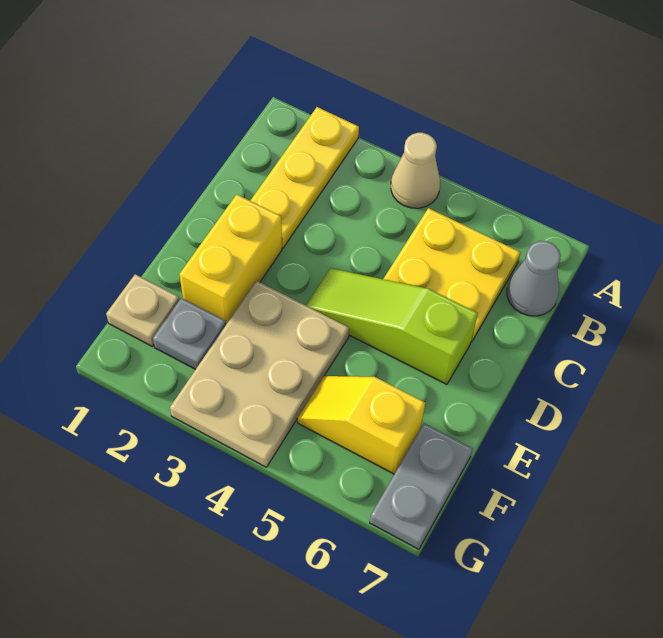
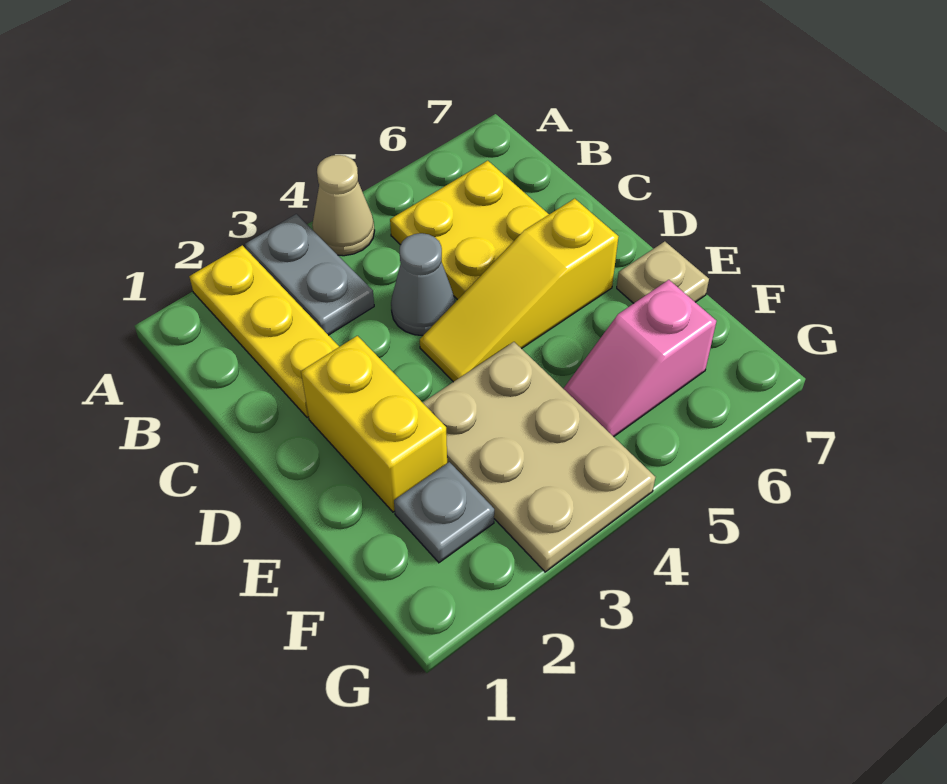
grey cone B7 level 1 -> grey cone C4 level 1
lime slope D4:D6 level 1 top 6 -> yellow slope D4:D6 level 1 top 6
tan plate F1 level 1 -> tan plate E7 level 1
yellow slope F5:F6 level 1 top 6 -> pink slope F5:F6 level 1 top 6
grey plate F7:G7 level 1 -> grey plate A3:B3 level 1

